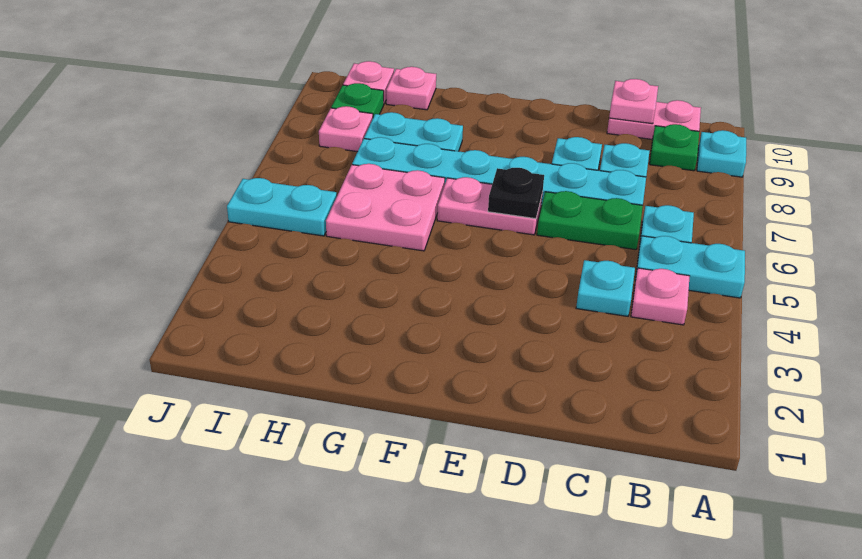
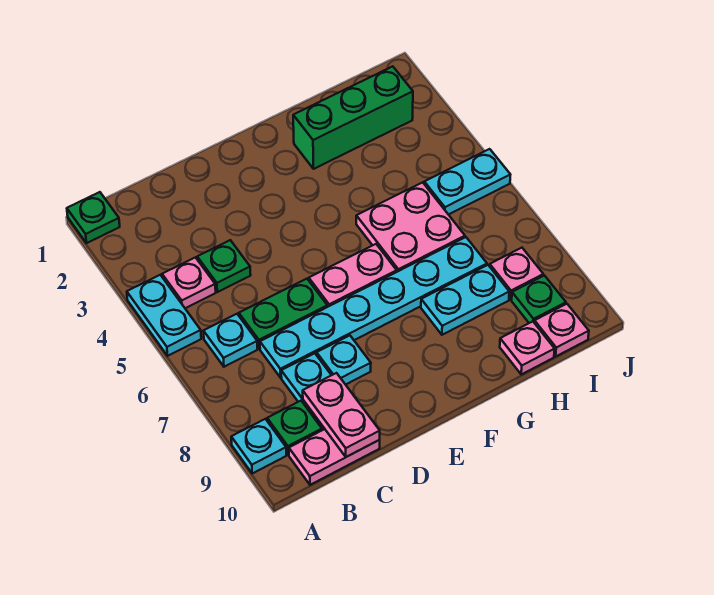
none -> green plate A1 level 1
cyan plate A5:B5 level 1 -> cyan plate A4:A5 level 1
cyan plate C4 level 1 -> green plate C4 level 1
pink plate C10 level 2 -> pink plate C9:C10 level 2
black plate E6 level 2 -> none
none -> green brick G2:I2 level 1

